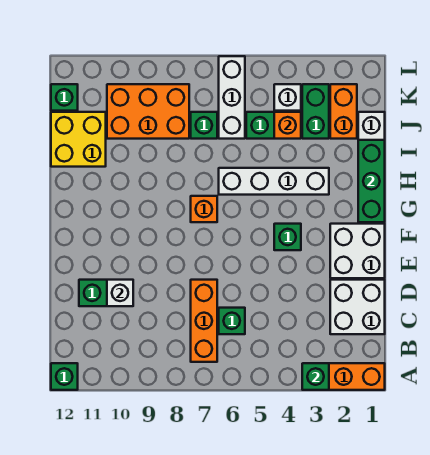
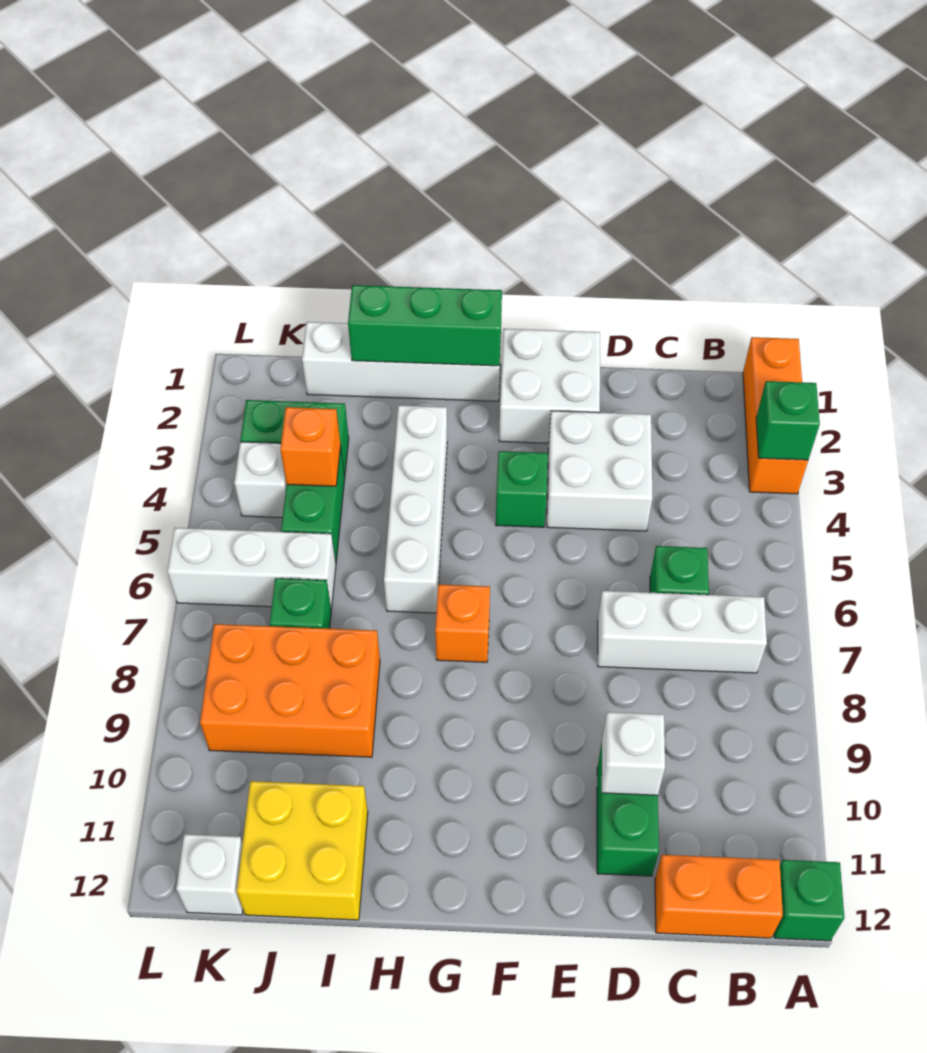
orange brick B7:D7 level 1 -> white brick B7:D7 level 1
white brick C1:D2 level 1 -> white brick D3:E4 level 1
orange brick J2:K2 level 1 -> orange brick B12:C12 level 1
orange brick J8:K10 level 1 -> orange brick I8:K9 level 1
green brick K12 level 1 -> white brick K12 level 1

